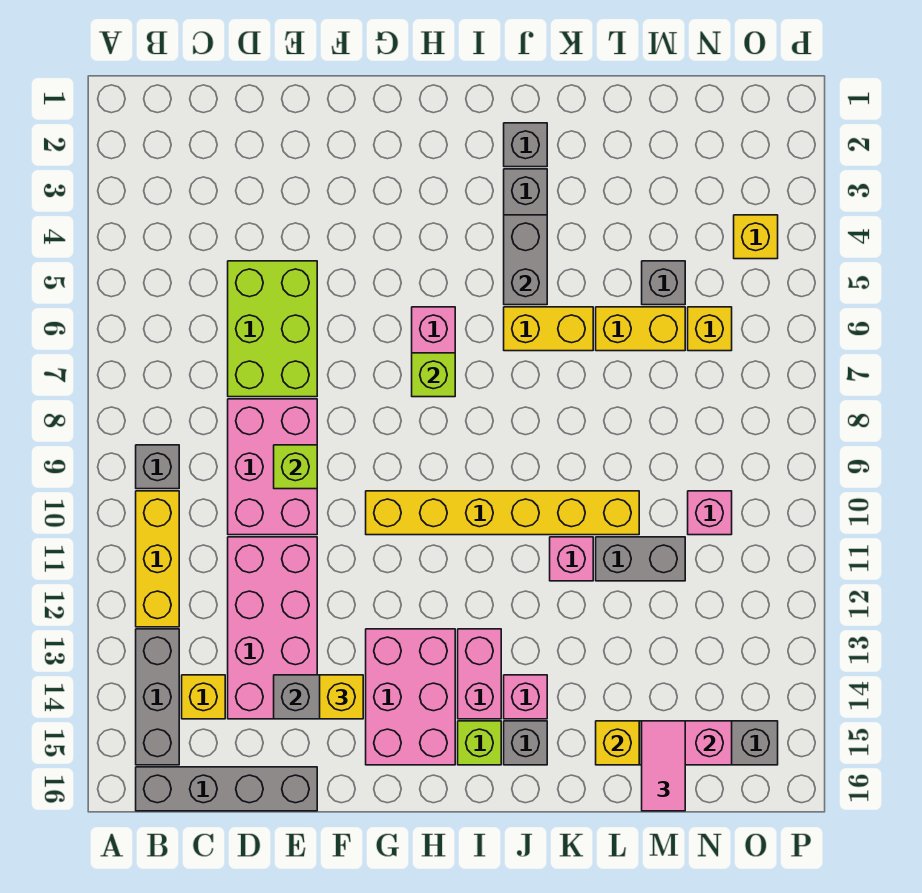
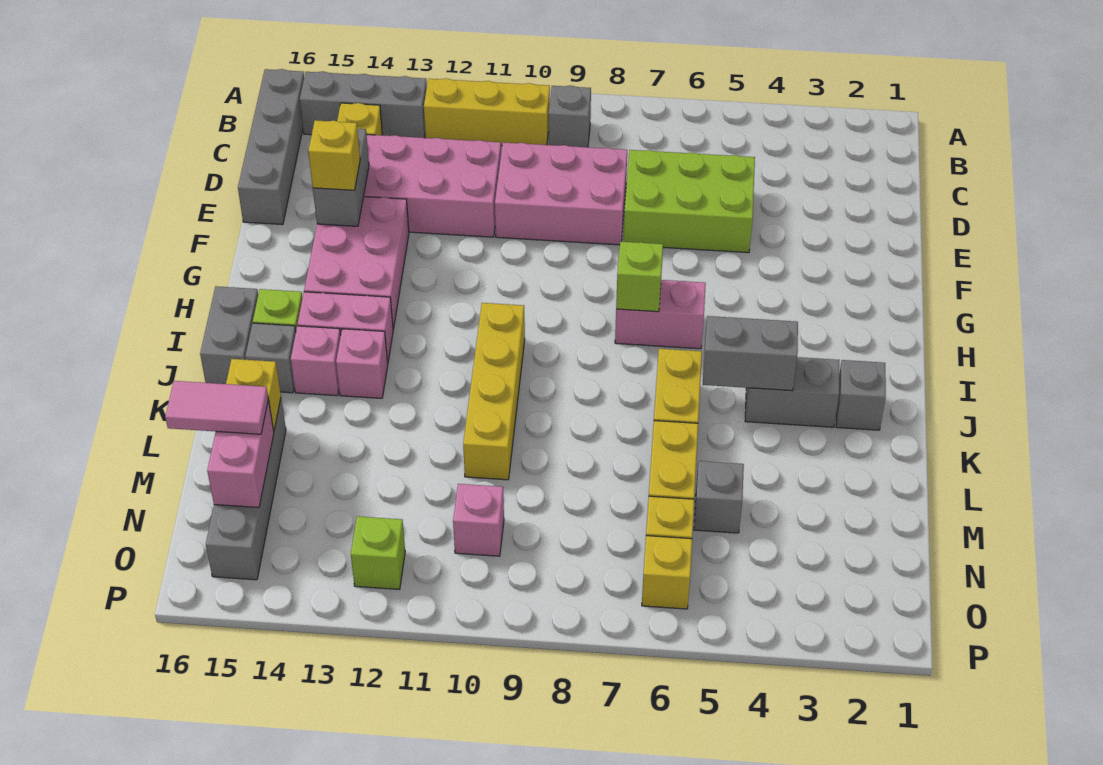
lime brick E9 level 2 -> lime brick O12 level 1
yellow brick G10:L10 level 1 -> yellow brick I10:L10 level 1
pink brick G13:H15 level 1 -> pink brick F13:H14 level 1
pink brick K11 level 1 -> pink brick J13 level 1
grey brick L11:M11 level 1 -> grey brick I16:J16 level 1
yellow brick O4 level 1 -> yellow brick O6 level 1

